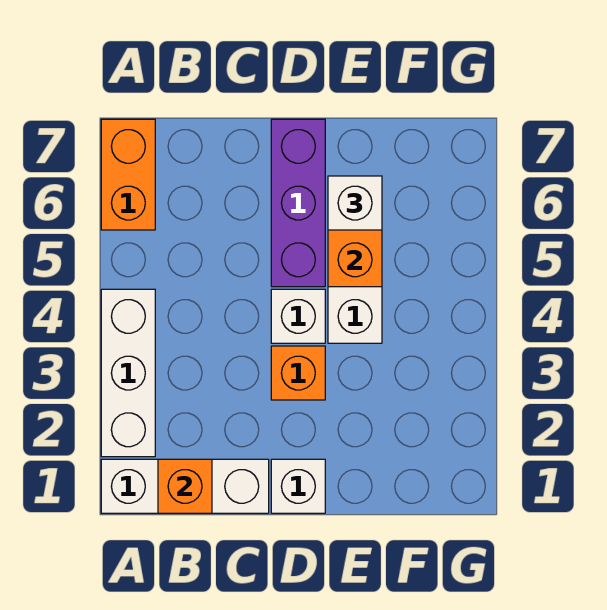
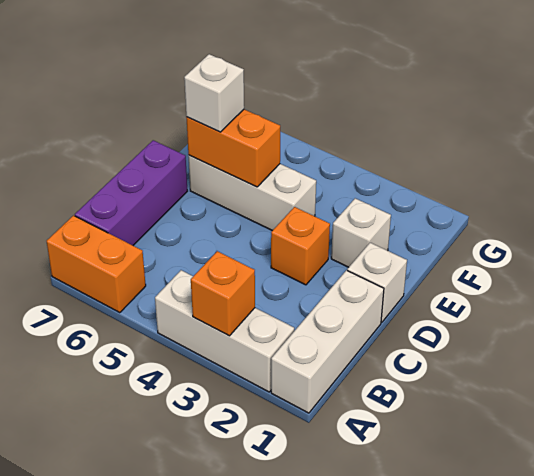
orange brick B1 level 2 -> orange brick A3 level 2
white brick D4 level 1 -> white brick E2 level 1
purple brick D5:D7 level 1 -> purple brick B7:D7 level 1

